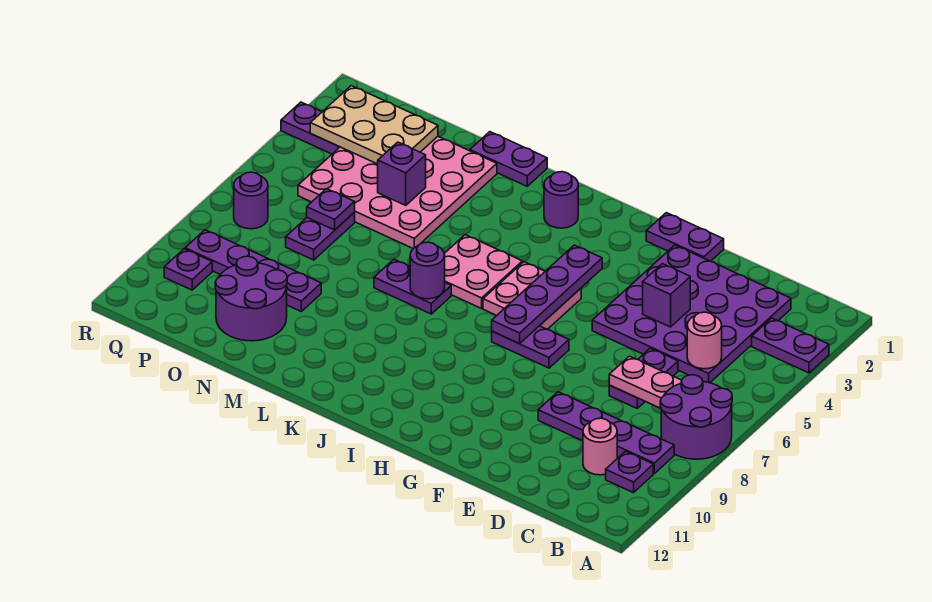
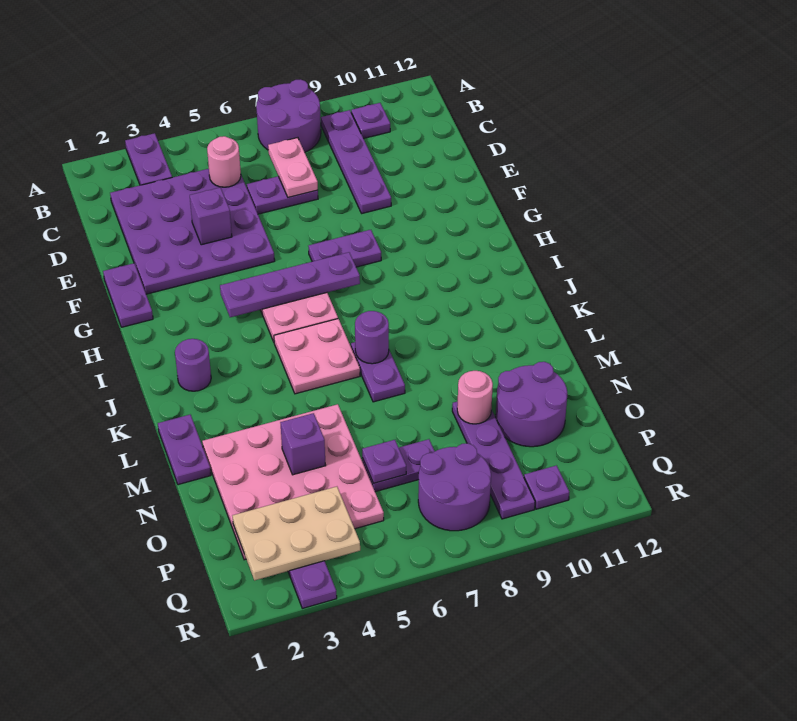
pink round brick C10 level 1 -> pink round brick N9 level 2
purple plate G7:H7 level 1 -> purple plate G7:G8 level 1
tan plate O2:Q3 level 2 -> tan plate P2:Q4 level 2
purple round brick Q7 level 1 -> purple round brick P7:Q8 level 1

